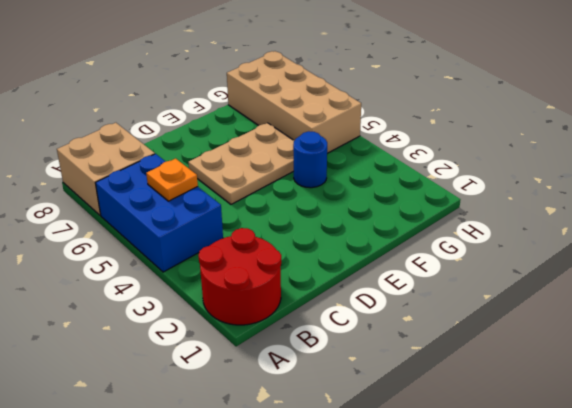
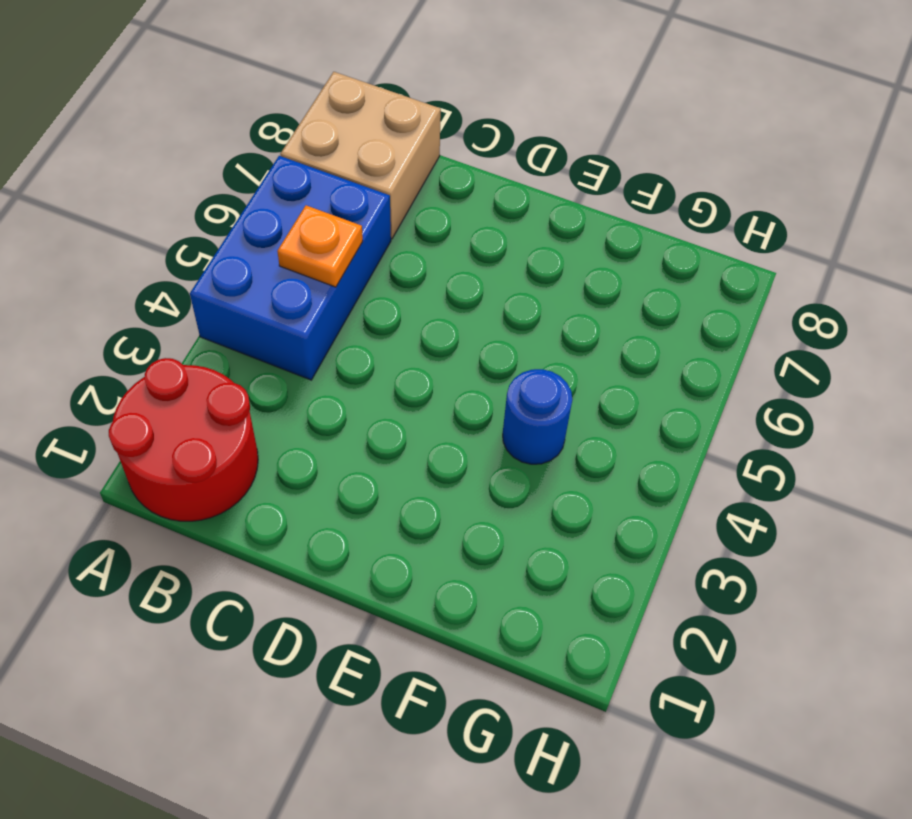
tan plate D5:F6 level 1 -> none
tan brick G5:H8 level 1 -> none

